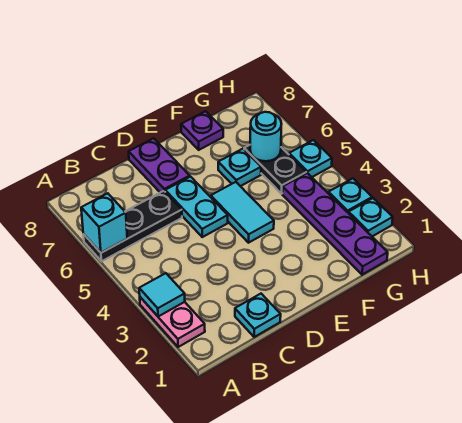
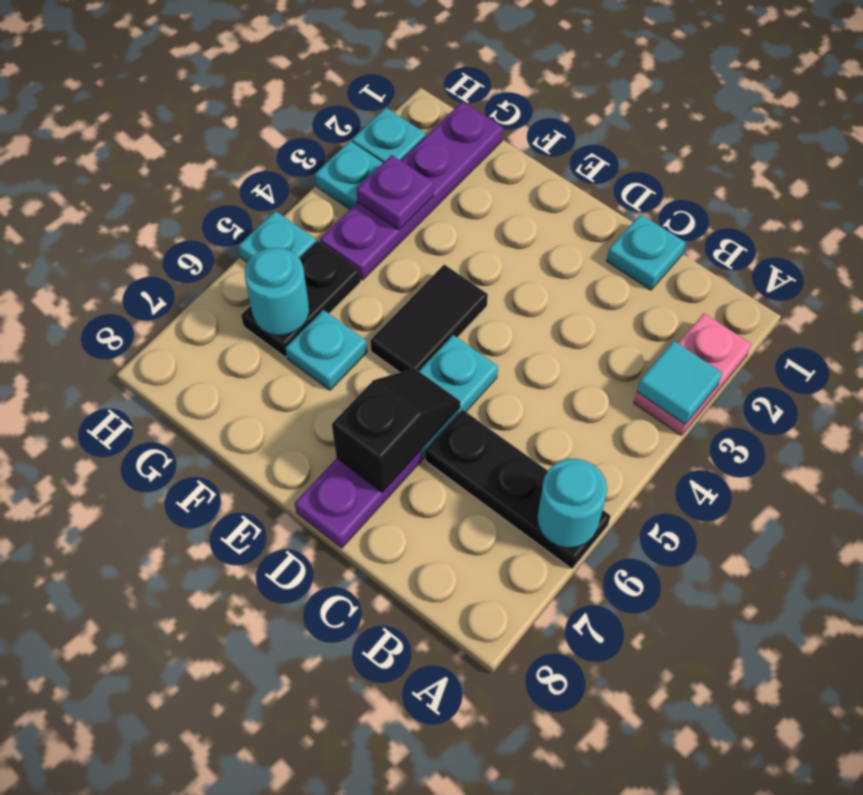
cyan brick A6 level 2 -> cyan round brick A6 level 2
none -> black slope D6:D7 level 2 top 7
cyan tile E4:E5 level 1 -> black tile E4:E5 level 1
purple plate F8 level 1 -> purple plate G3 level 2

